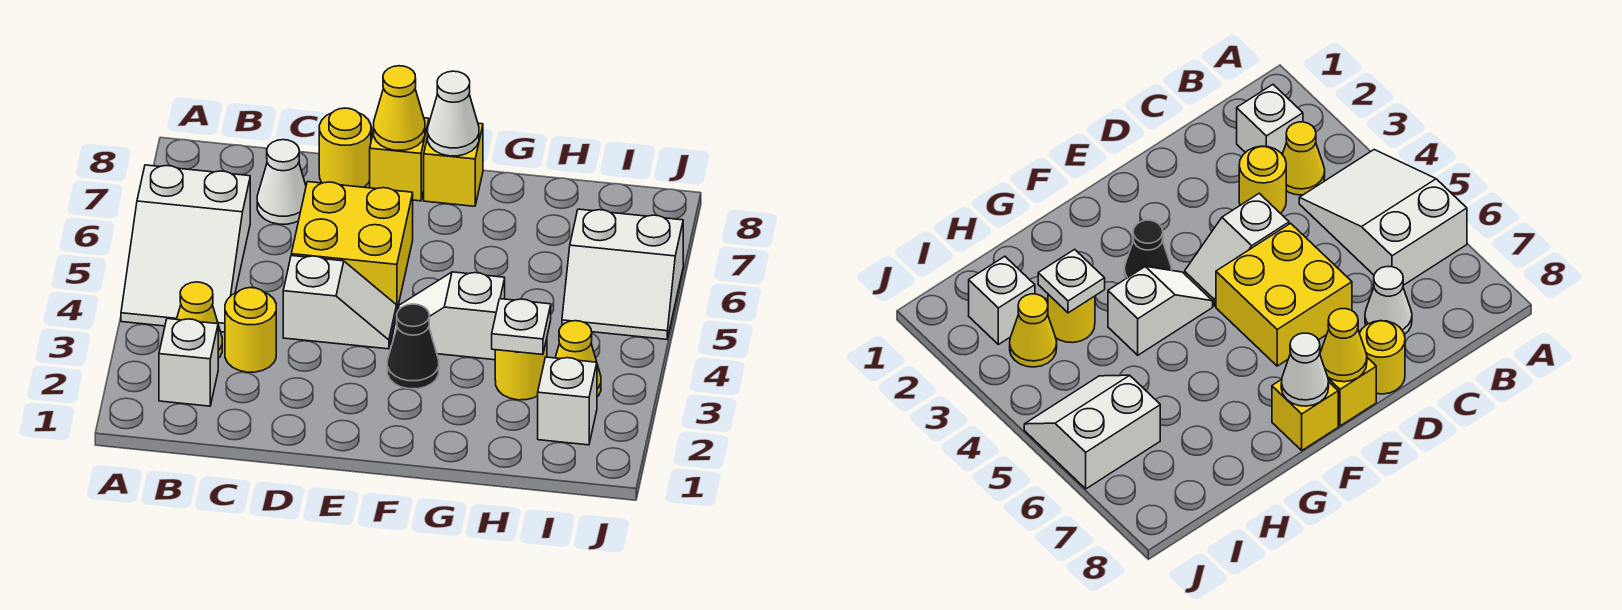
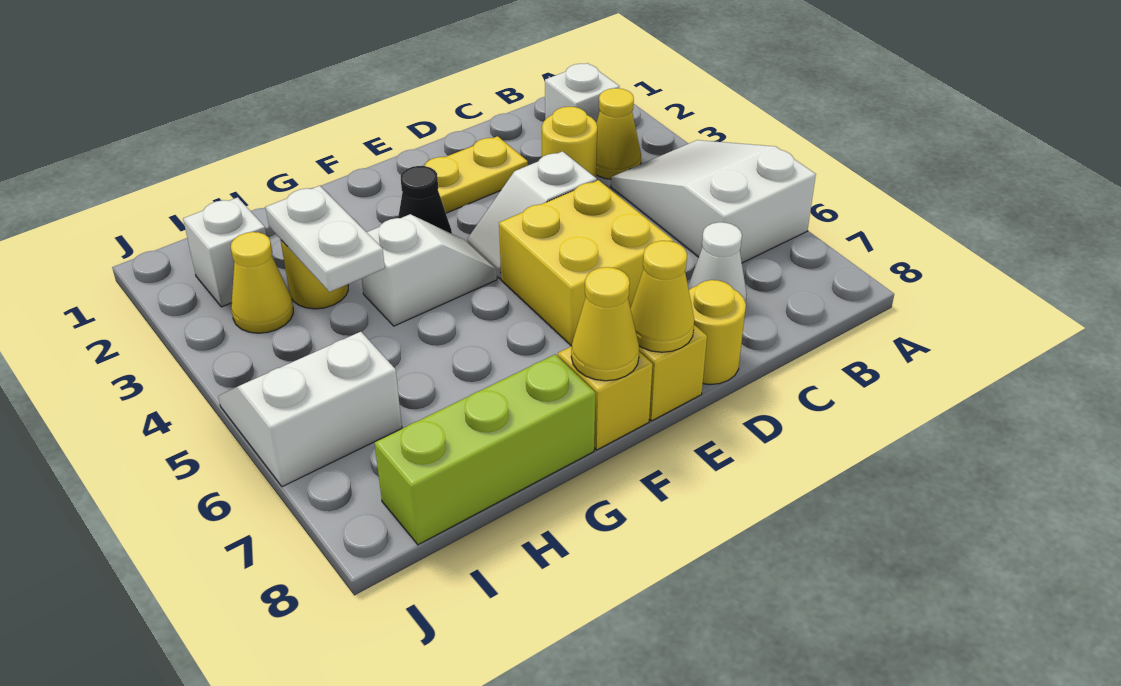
none -> yellow plate D2:E2 level 1
white cone F8 level 2 -> yellow cone F8 level 2
none -> lime brick G8:I8 level 1
white plate H3 level 2 -> white plate H3:H4 level 2

